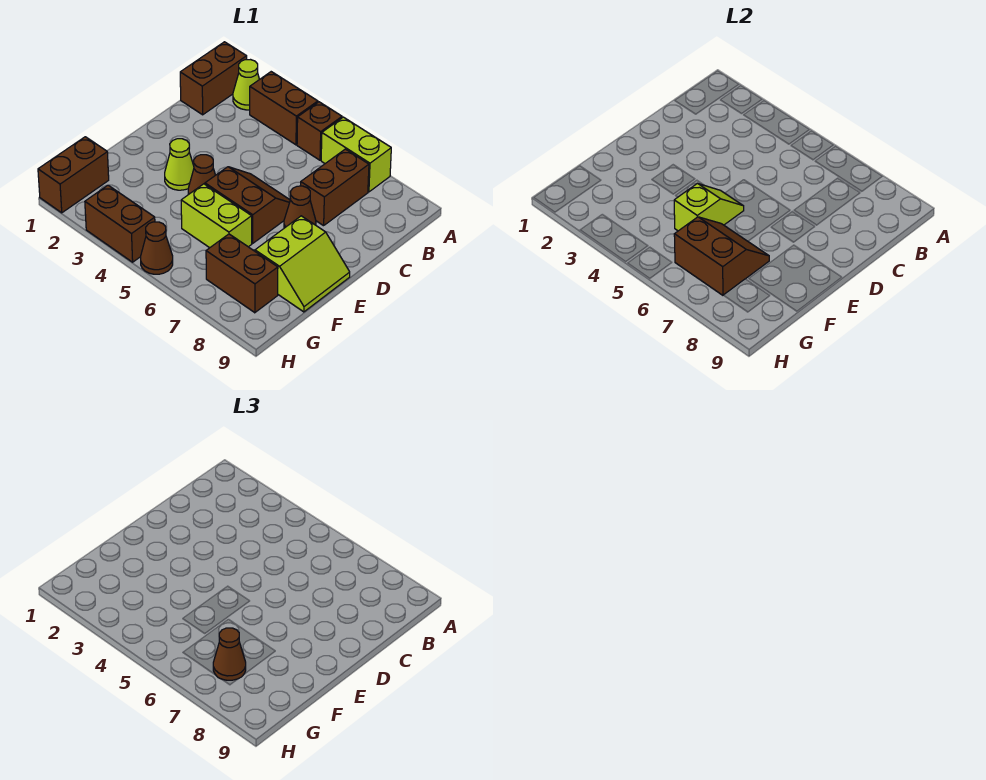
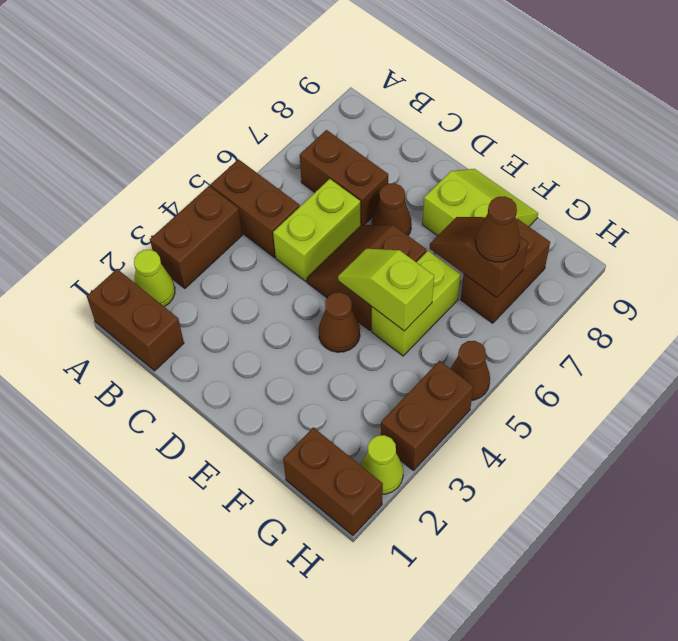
brown brick A5 level 1 -> brown brick A5:B5 level 1
lime brick A6:A7 level 1 -> lime brick C5:C6 level 1
lime cone E3 level 1 -> lime cone H2 level 1
brown slope F6:G7 level 2 top G -> brown slope F7:G7 level 2 top G

